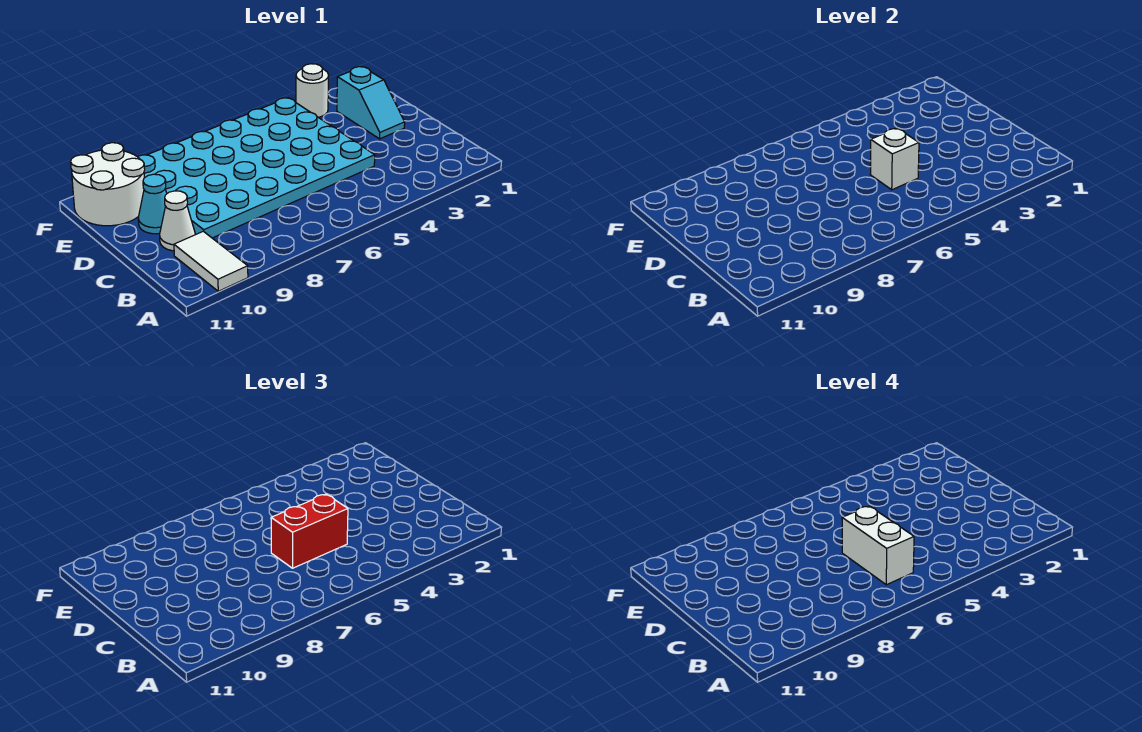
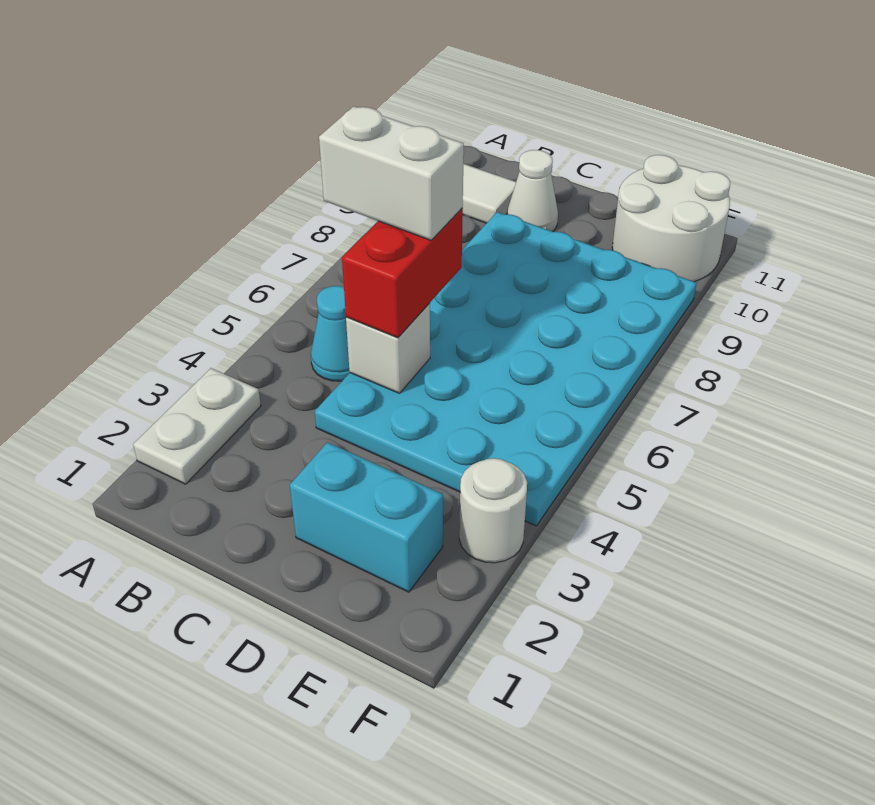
none -> white plate A2:A3 level 1
cyan slope D2:E2 level 1 top E -> cyan brick D2:E2 level 1
cyan cone D10 level 1 -> cyan cone B5 level 1

